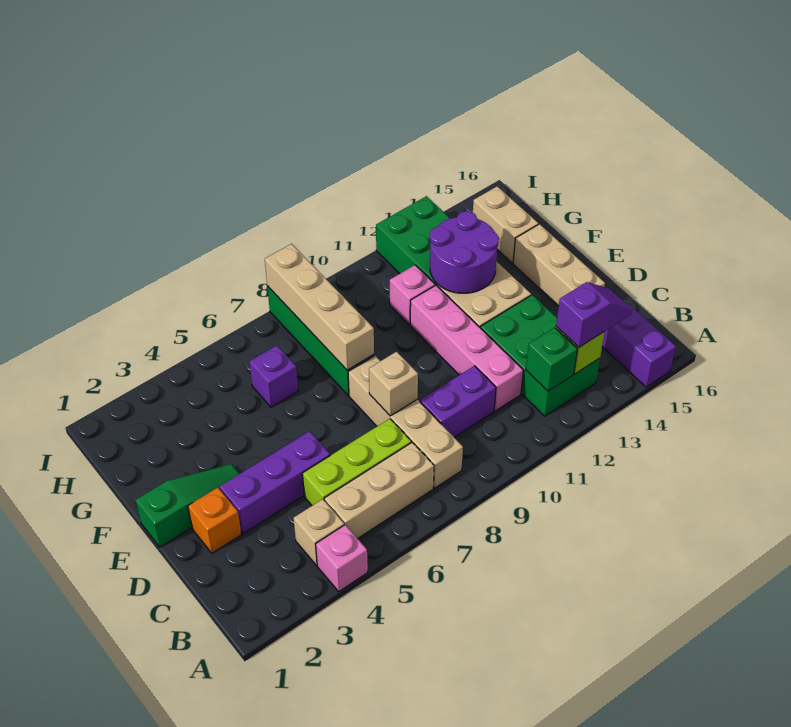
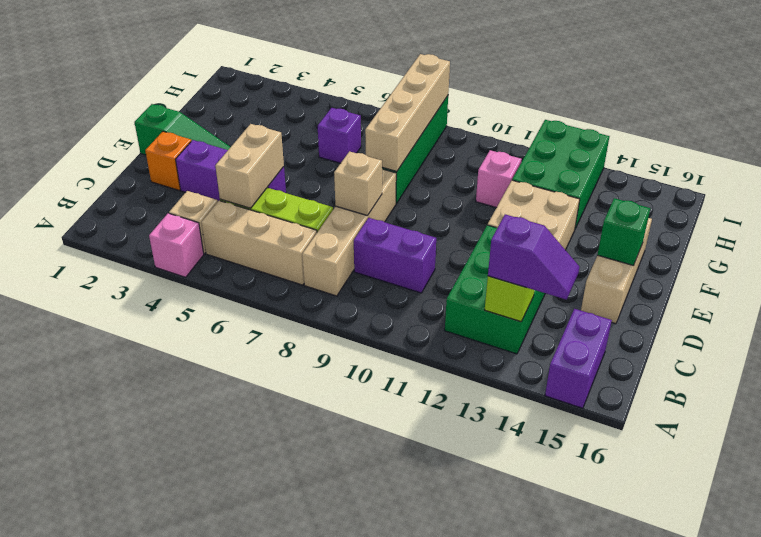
green brick B12 level 2 -> green brick E15 level 2
pink brick C11:F11 level 1 -> none
purple round brick F12:G13 level 2 -> none
tan brick G15:H15 level 1 -> tan brick C5:D5 level 2

